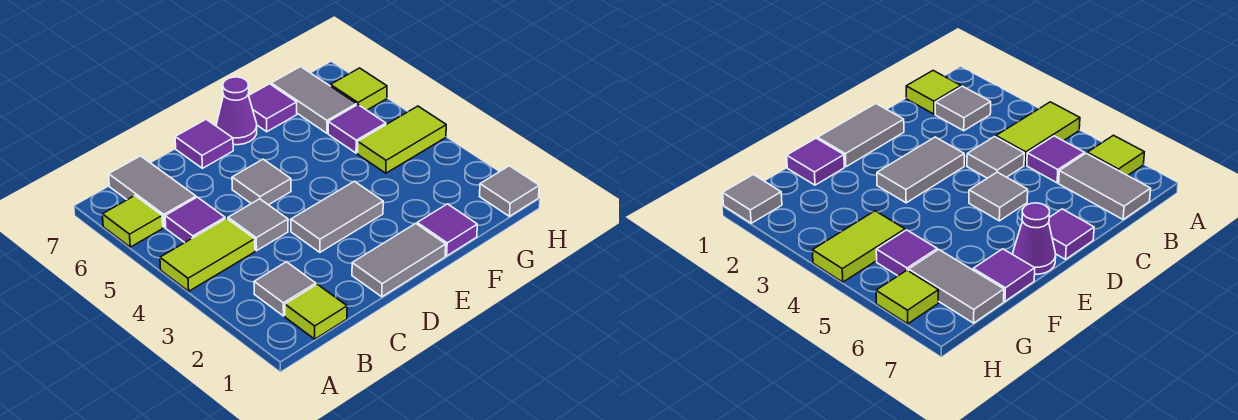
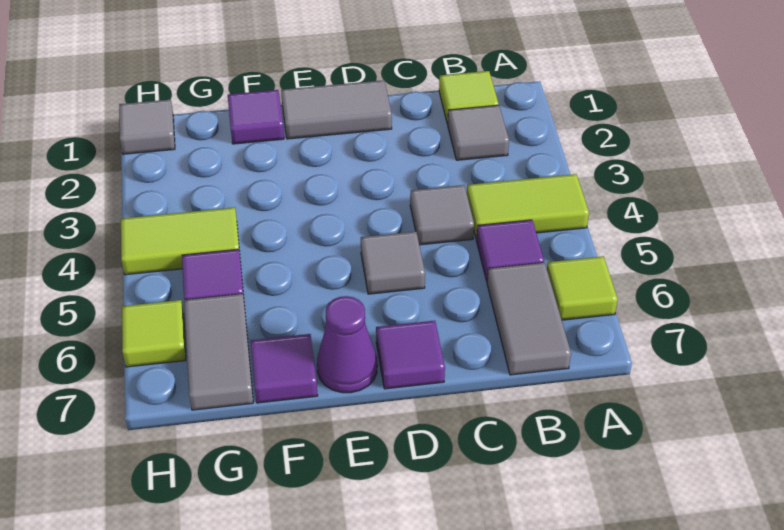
grey tile D3:E3 level 1 -> none

